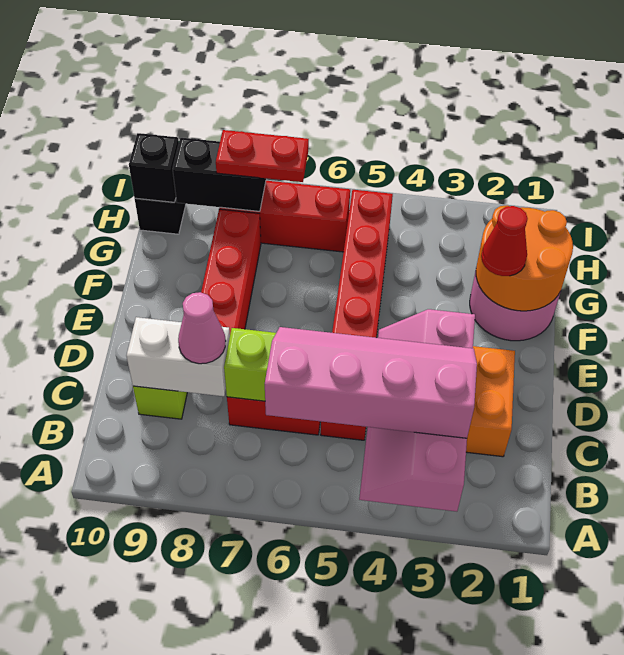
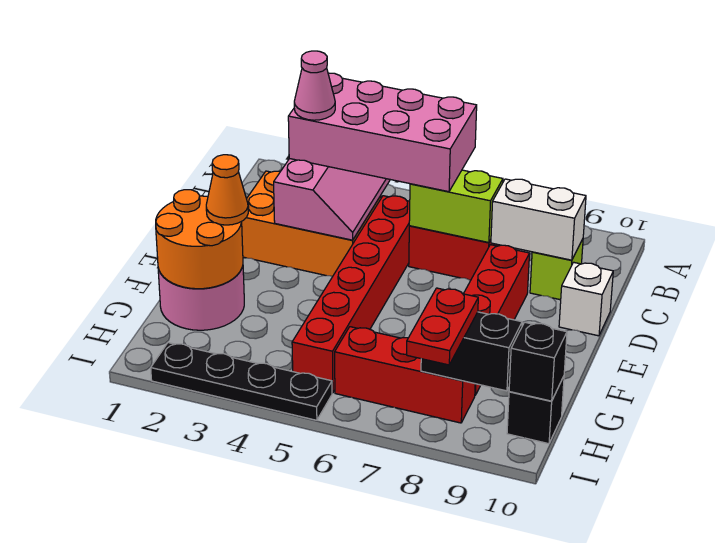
pink slope B3:C6 level 3 top B -> pink brick B3:C6 level 3
pink cone C8 level 3 -> pink cone C3 level 4
none -> white brick D10 level 1
red cone F2 level 3 -> orange cone F2 level 3
red plate H7:H8 level 3 -> red plate H8:I8 level 3
none -> black plate I2:I5 level 1

